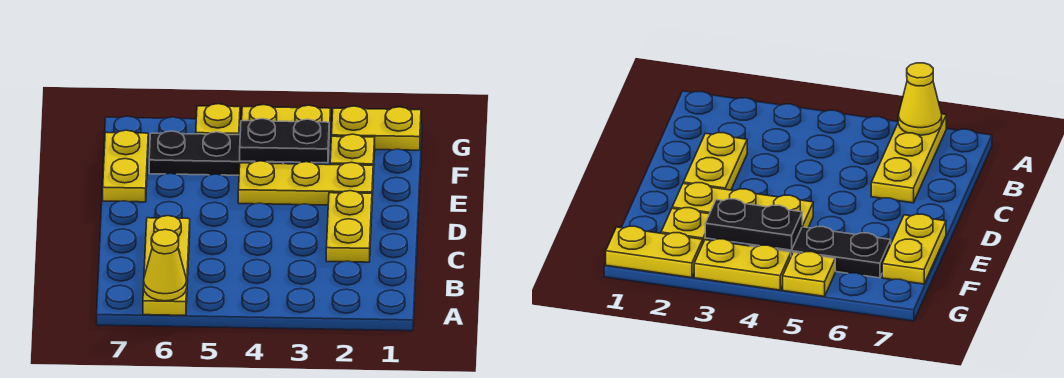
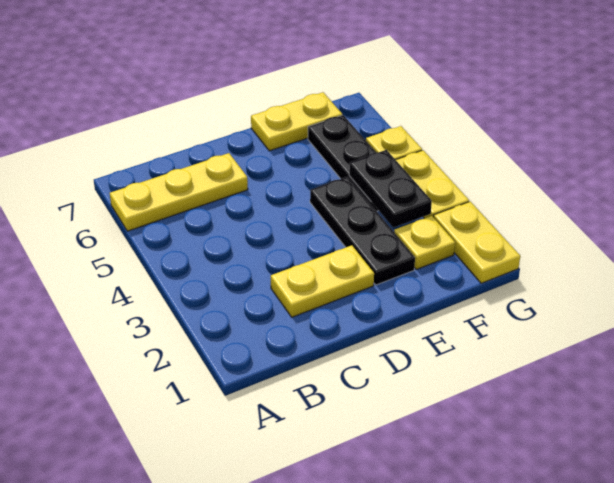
yellow cone A6 level 2 -> none
yellow plate E2:E4 level 1 -> black plate E2:E4 level 1

